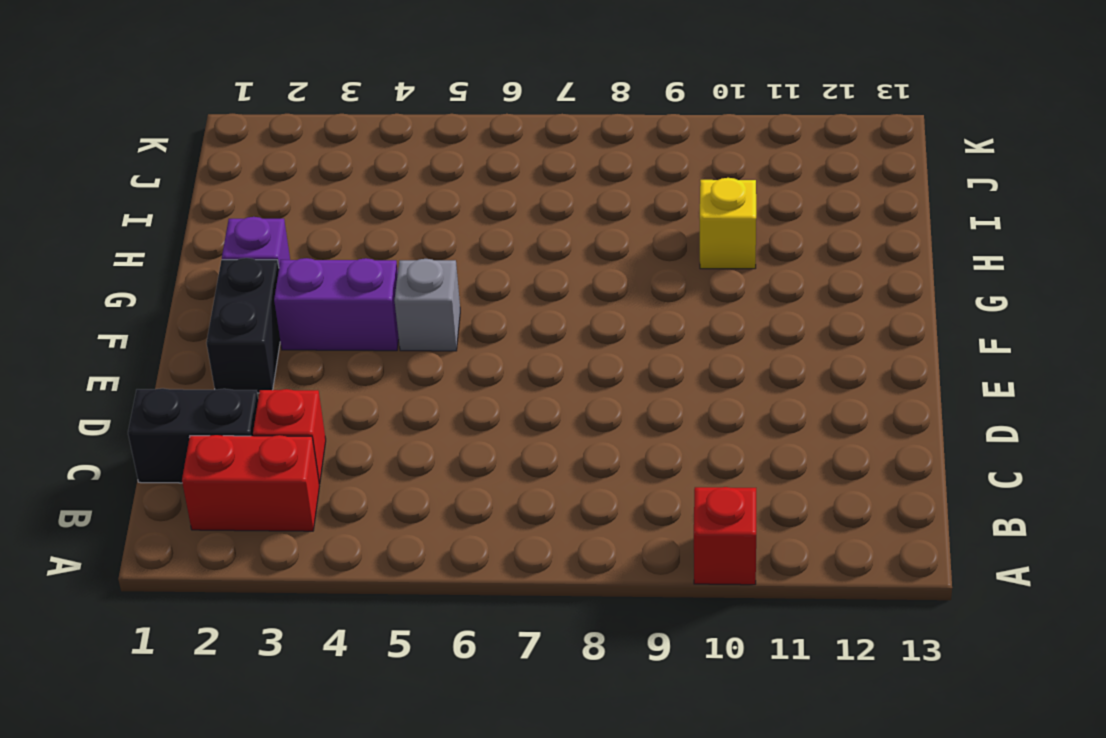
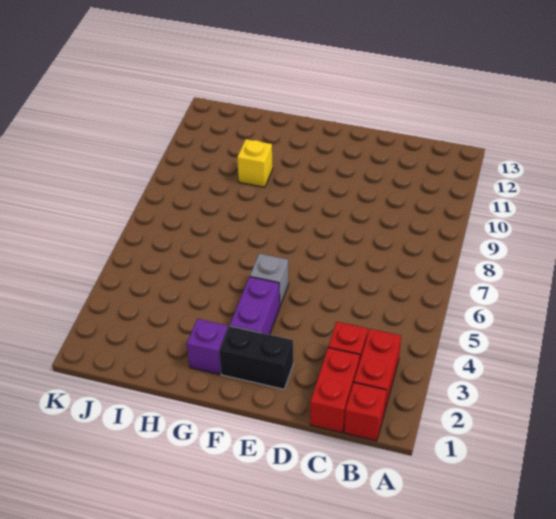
red brick A10 level 1 -> red brick B1 level 1
black brick C1:C2 level 1 -> red brick C1:C2 level 1

